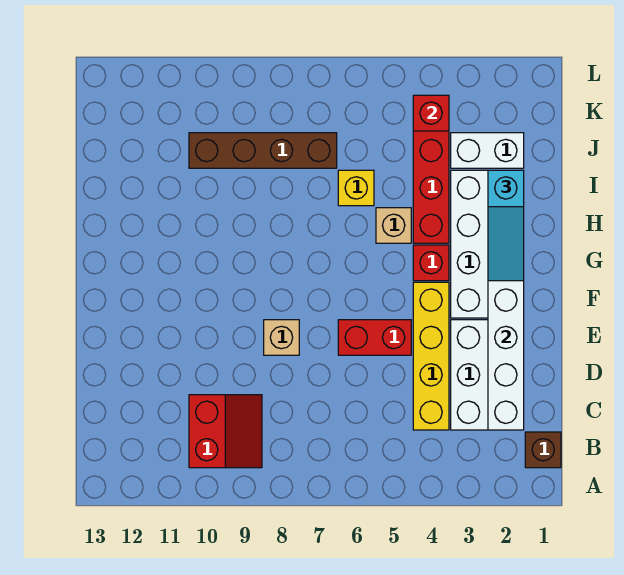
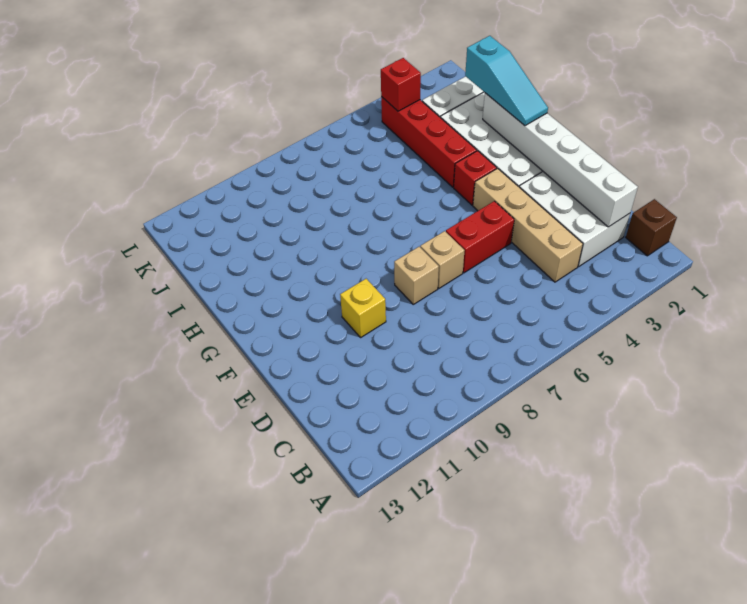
red slope B9:C10 level 1 top 10 -> none
yellow brick C4:F4 level 1 -> tan brick C4:F4 level 1
tan brick H5 level 1 -> tan brick E7 level 1
yellow brick I6 level 1 -> yellow brick E10 level 1
brown brick J7:J10 level 1 -> none

